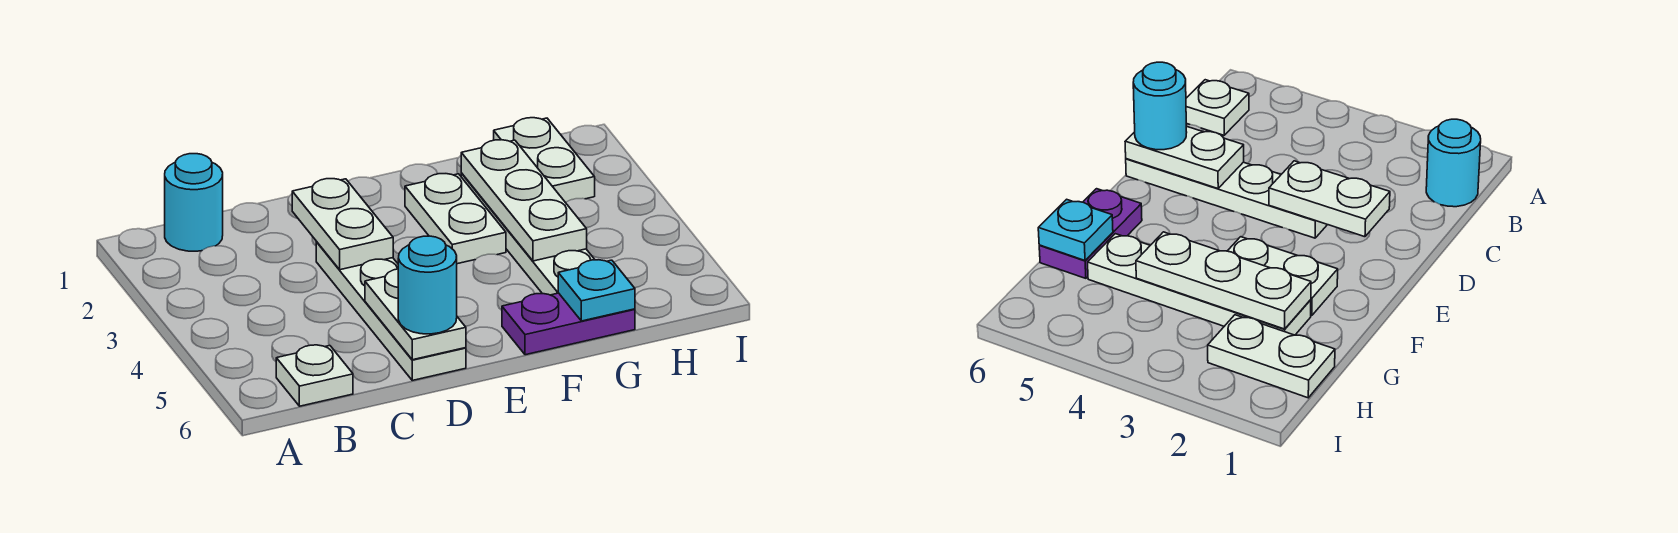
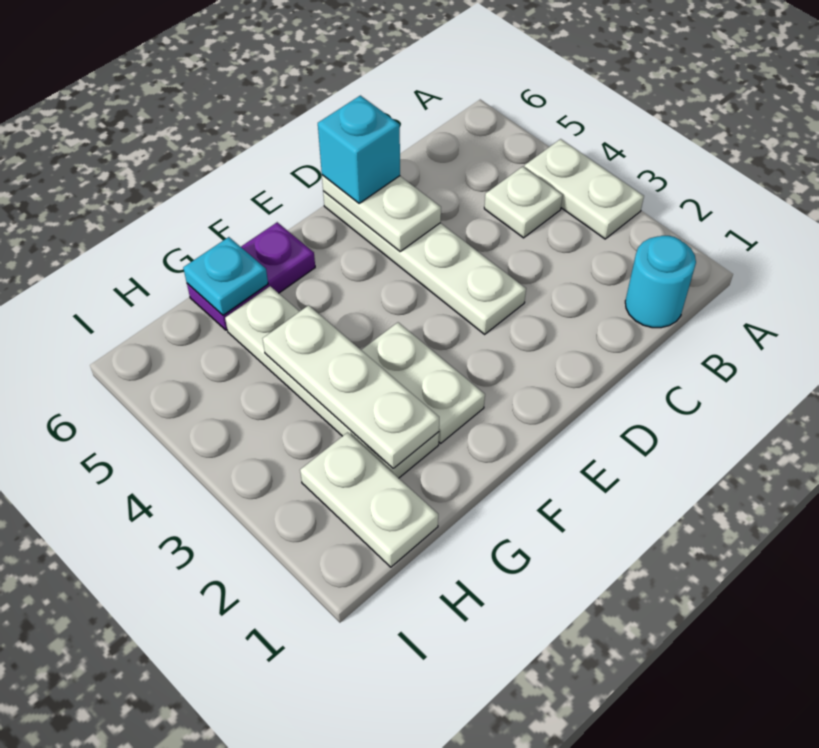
white plate B6 level 1 -> white plate B4 level 1
white plate D2:D3 level 2 -> white plate A3:A4 level 1
cyan round brick D6 level 3 -> cyan brick D6 level 3

